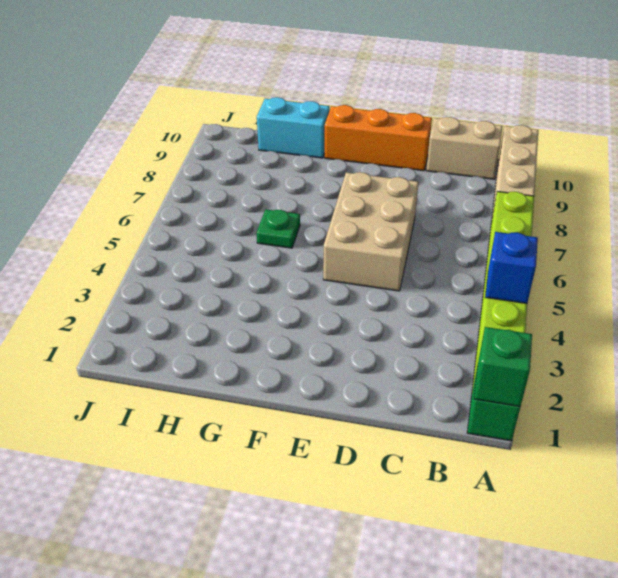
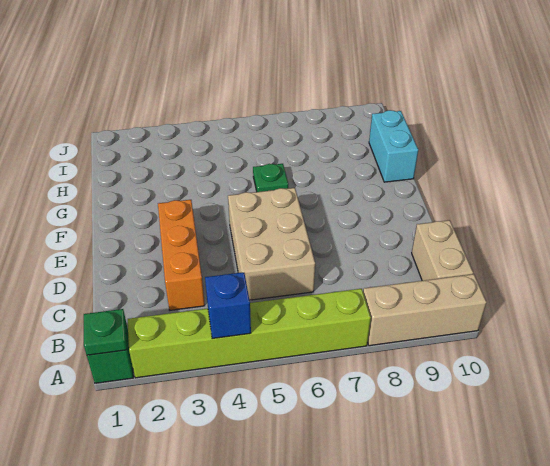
green brick A1 level 2 -> green plate A1 level 2
tan brick D5:E7 level 1 -> tan brick C5:E6 level 1
orange brick D10:F10 level 1 -> orange brick C3:E3 level 1

